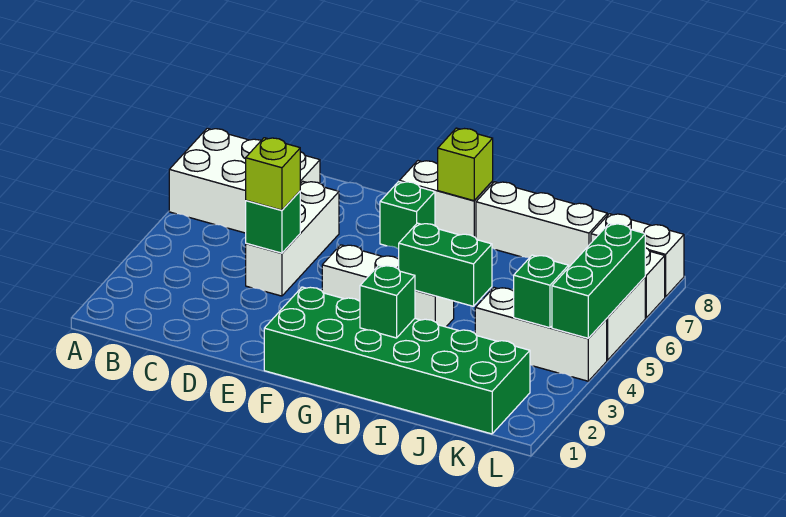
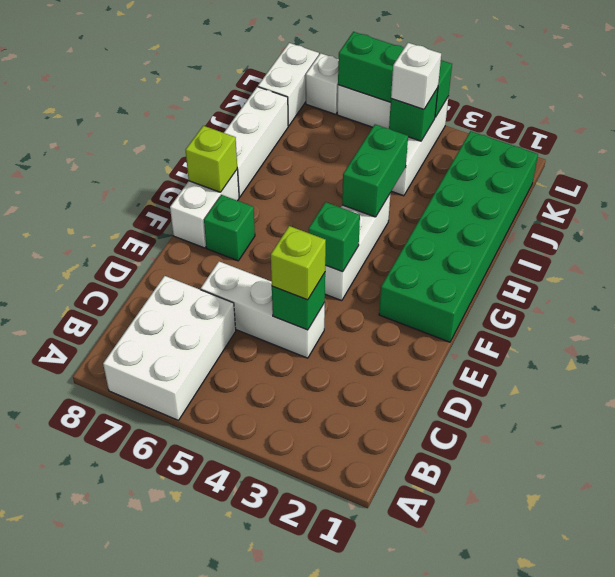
green brick H2 level 2 -> green brick F4 level 2
none -> white brick K4 level 3

